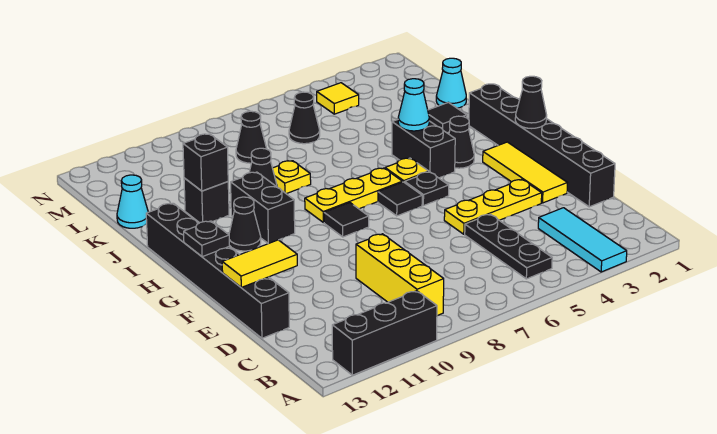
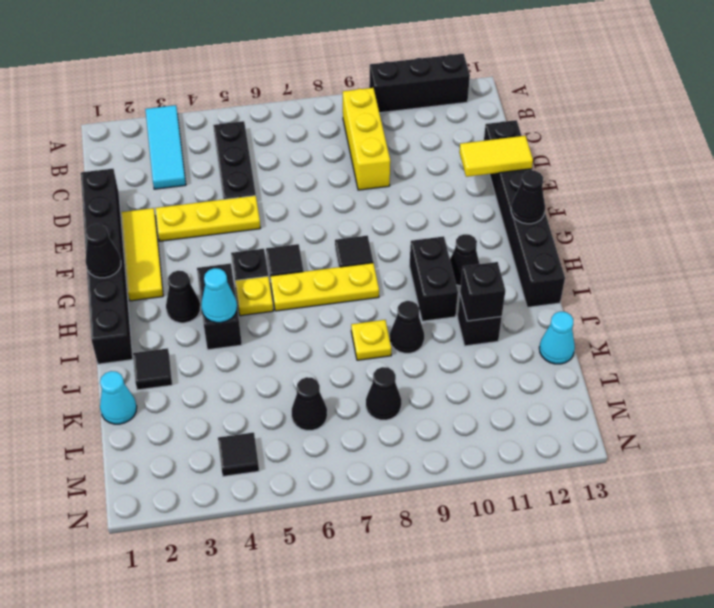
black plate G13 level 2 -> black cone G13 level 2
yellow tile M4 level 1 -> black tile M4 level 1

